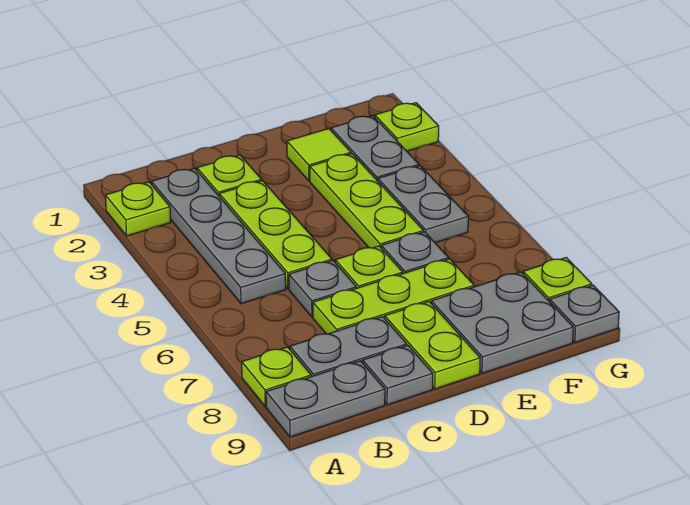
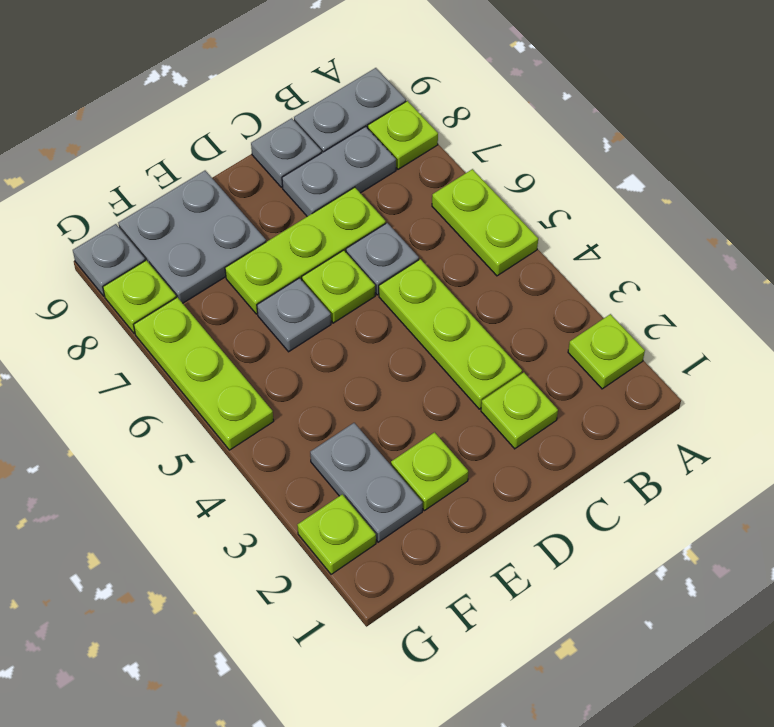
grey plate B2:B5 level 1 -> none
lime plate D8:D9 level 1 -> lime plate A5:A6 level 1
lime tile E2 level 1 -> lime plate E2 level 1
lime plate E3:E5 level 1 -> lime plate G5:G7 level 1
grey plate F4:F5 level 1 -> none

